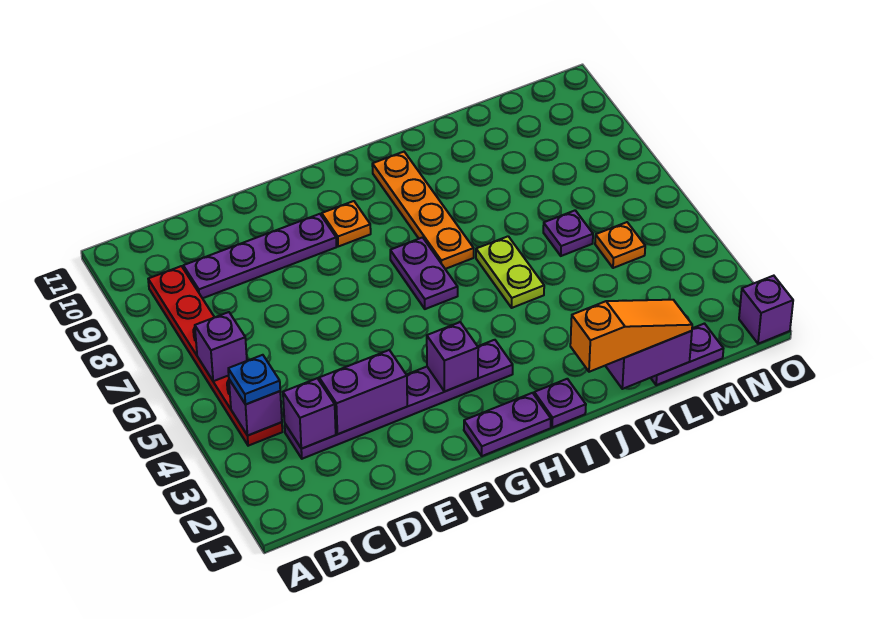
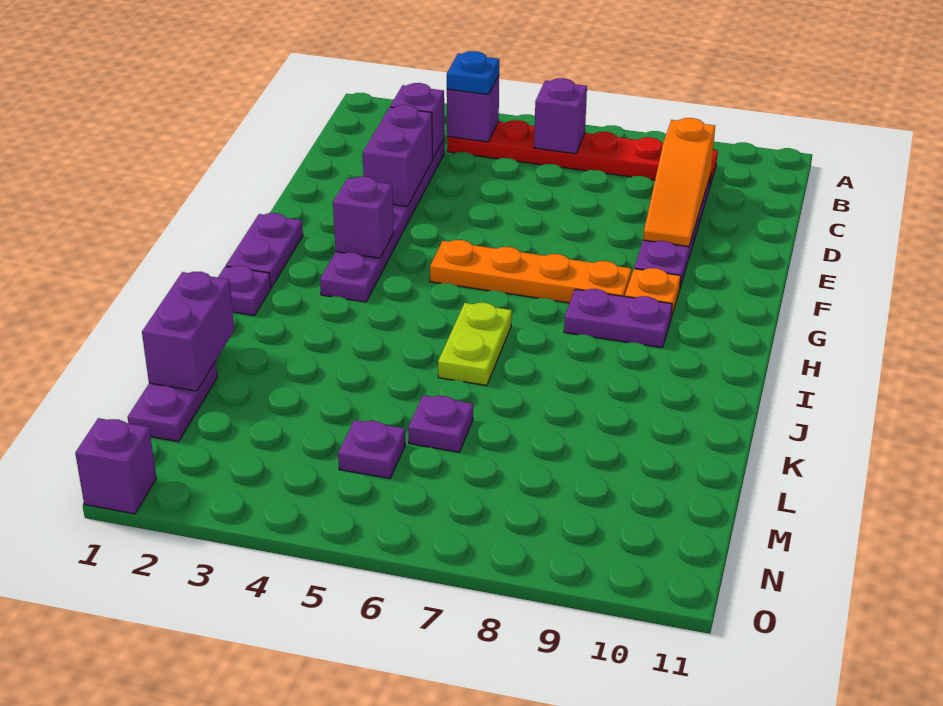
purple plate H6:H7 level 1 -> purple plate H8:H9 level 1
orange plate I7:I10 level 1 -> orange plate G5:G8 level 1
orange slope J1:L1 level 3 top J -> orange slope C9:E9 level 2 top C
lime plate J5:J6 level 1 -> lime plate I6:J6 level 1
orange plate M5 level 1 -> purple plate M5 level 1

